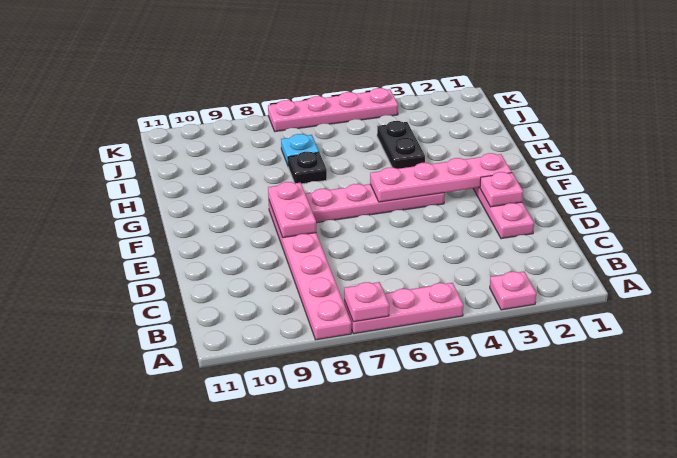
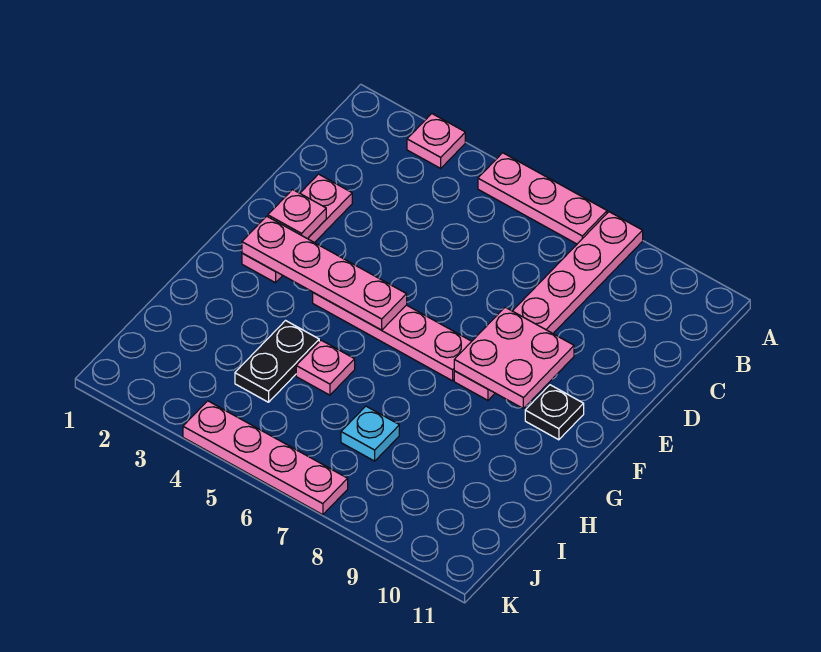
pink plate A7 level 2 -> pink plate H5 level 1
pink plate E8:F8 level 2 -> pink plate E8:F9 level 2
black plate H7 level 1 -> black plate F10 level 1

